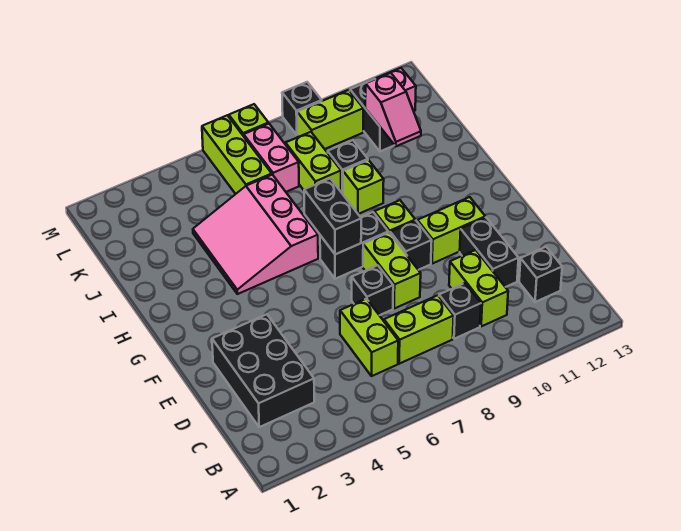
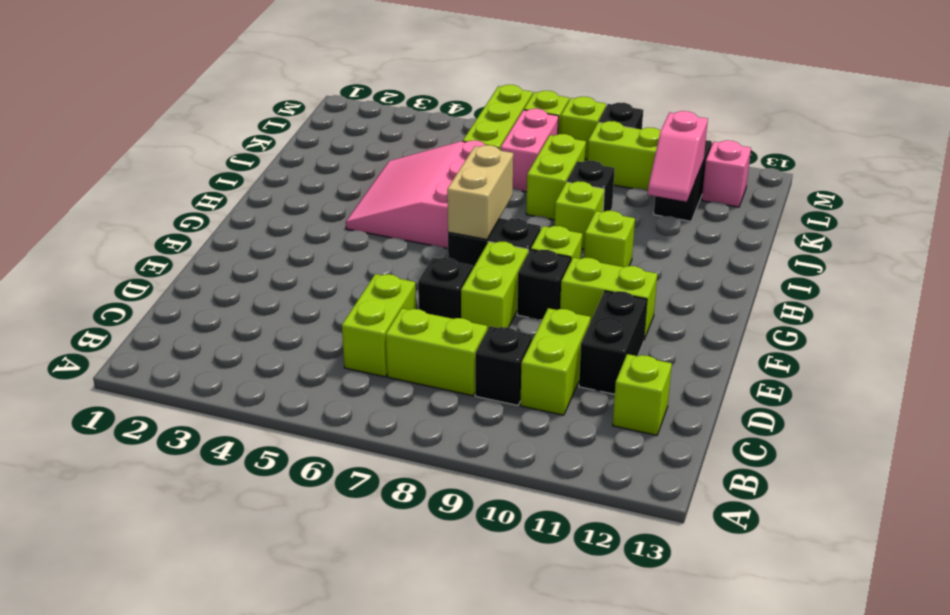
black brick C2:E3 level 1 -> none
black brick C12 level 1 -> lime brick C12 level 1
black brick G7:H7 level 2 -> tan brick G7:H7 level 2
none -> lime brick H10 level 1
none -> lime brick M8 level 1

